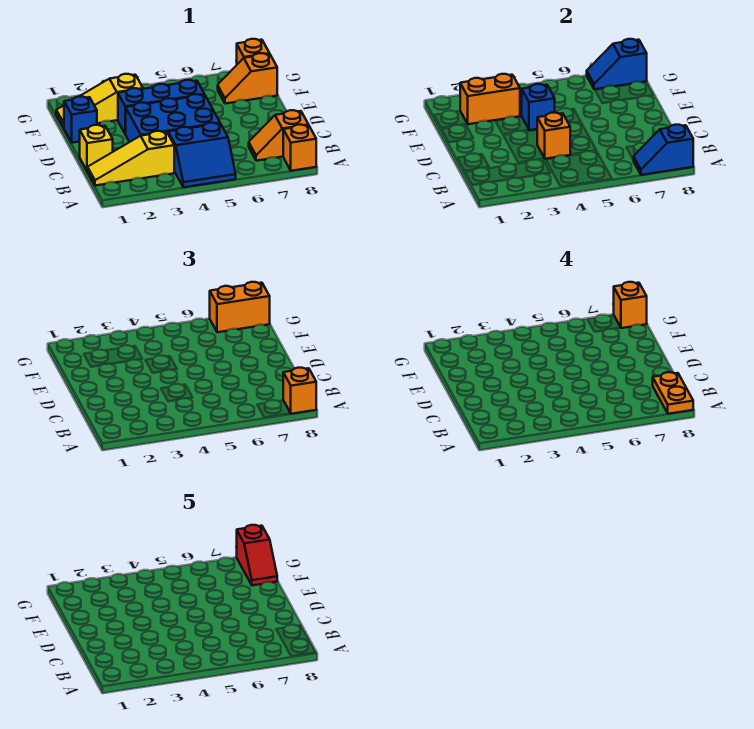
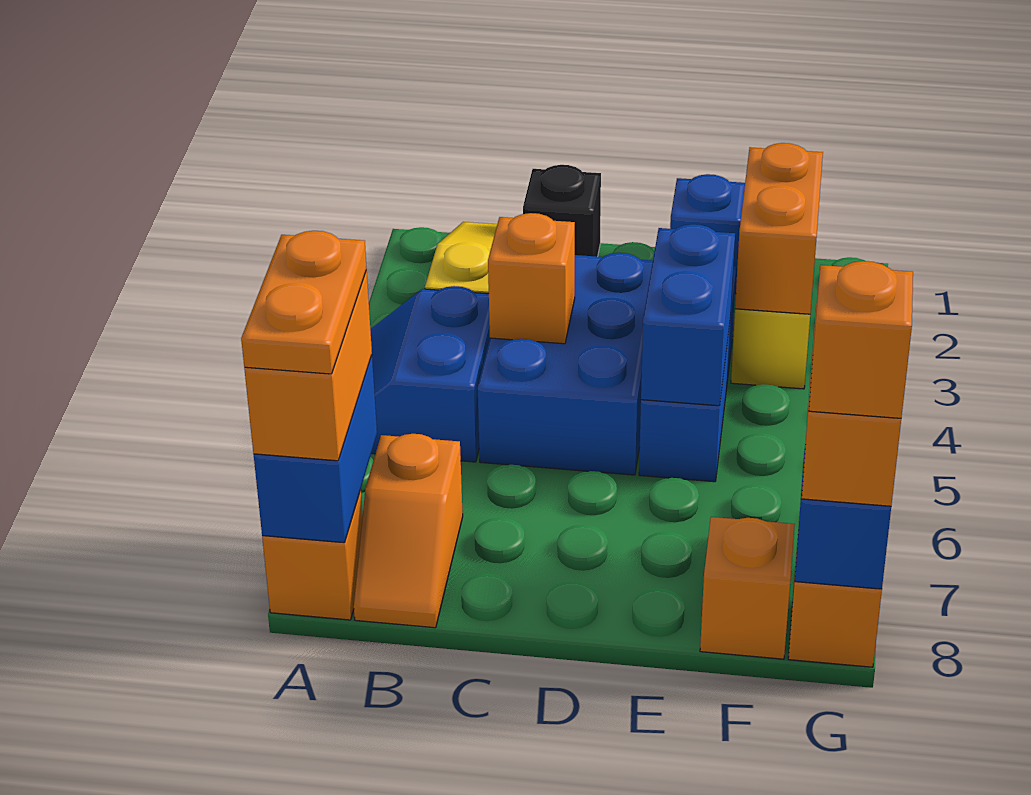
blue slope A7:A8 level 2 top 8 -> blue brick A7:A8 level 2
orange brick A8 level 3 -> orange brick A7:A8 level 3
orange plate A8:B8 level 4 -> orange plate A7:A8 level 4
orange slope B7:B8 level 1 top 8 -> orange slope B7:B8 level 1 top 7
yellow brick C1 level 1 -> black brick C1 level 1
blue brick E4 level 2 -> blue brick E4:E5 level 2
red slope F8:G8 level 5 top G -> none

